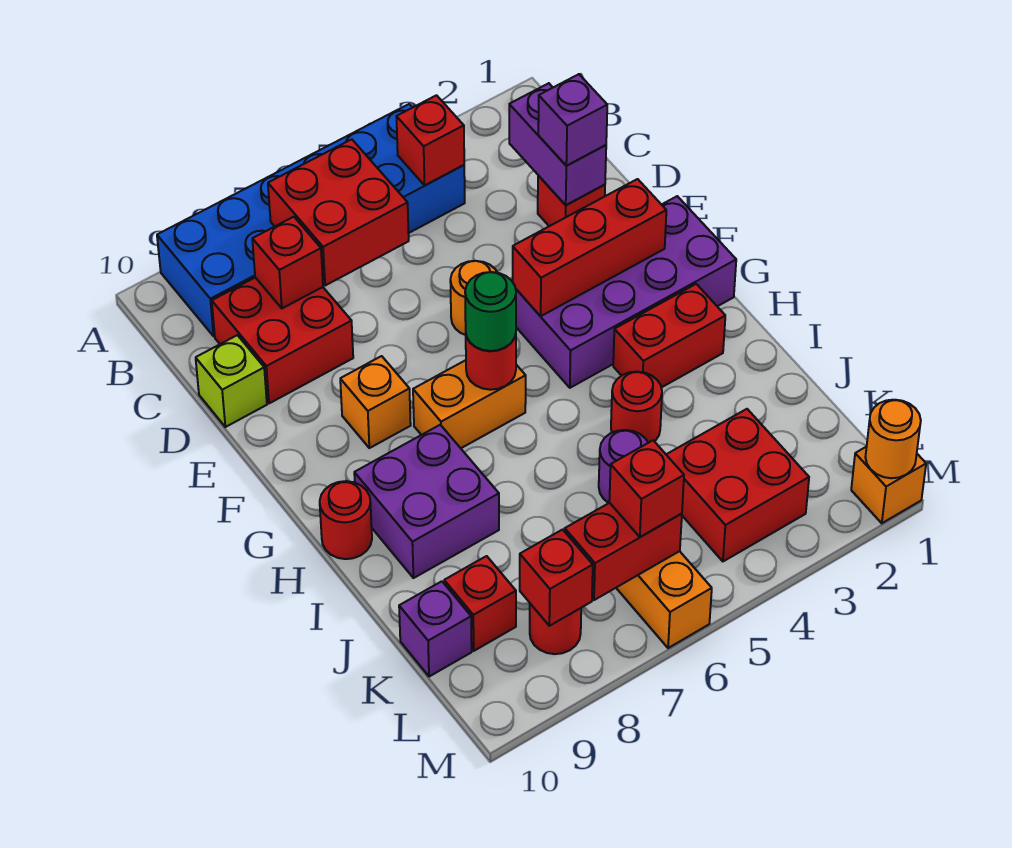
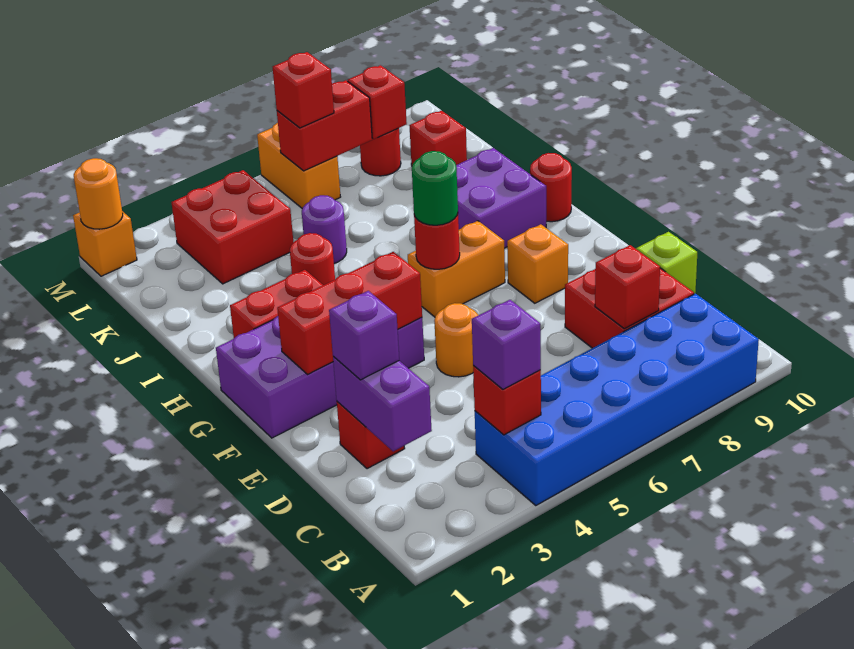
red brick B6:C7 level 2 -> none
purple brick K10 level 1 -> purple brick B4 level 3

